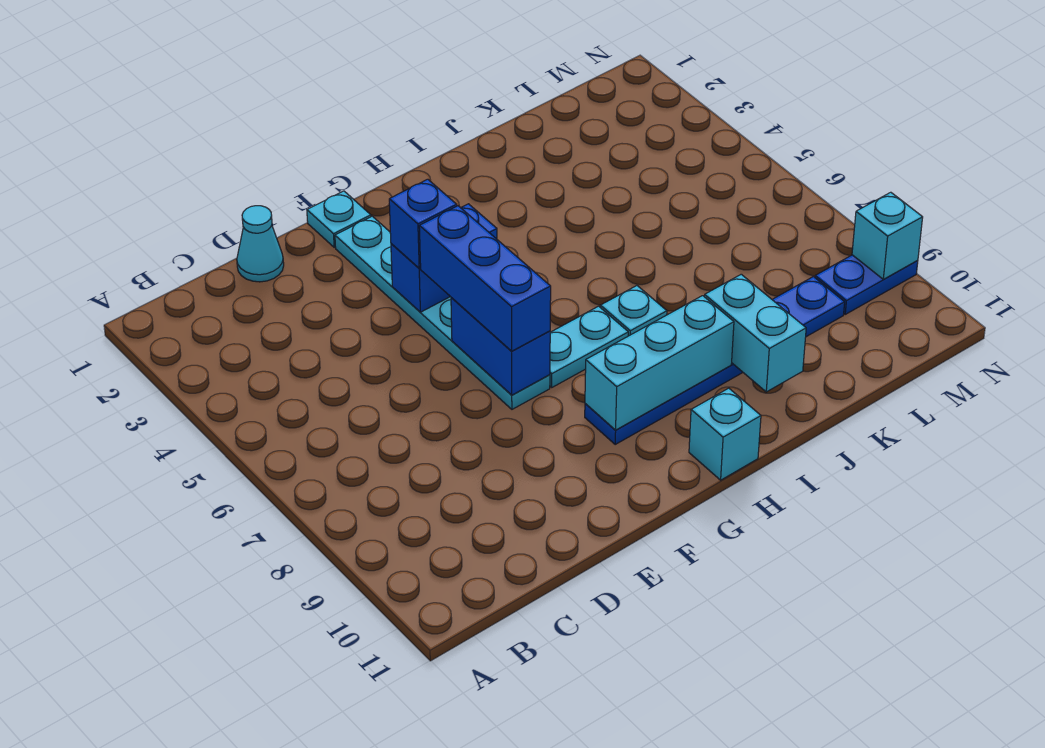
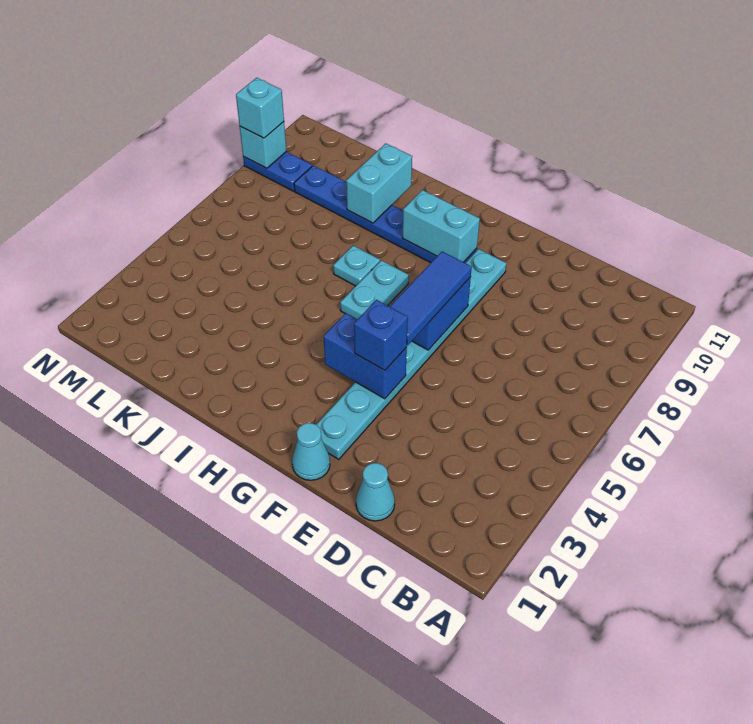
cyan plate F1 level 1 -> cyan cone F1 level 1
cyan plate F2:F7 level 1 -> cyan plate F2:F9 level 1
blue brick F5:F7 level 3 -> blue tile F5:F7 level 3
cyan plate G7:H7 level 1 -> cyan plate H6:H7 level 1
cyan brick G9:I9 level 2 -> cyan brick G9:H9 level 2
cyan brick H11 level 1 -> cyan brick N9 level 3

